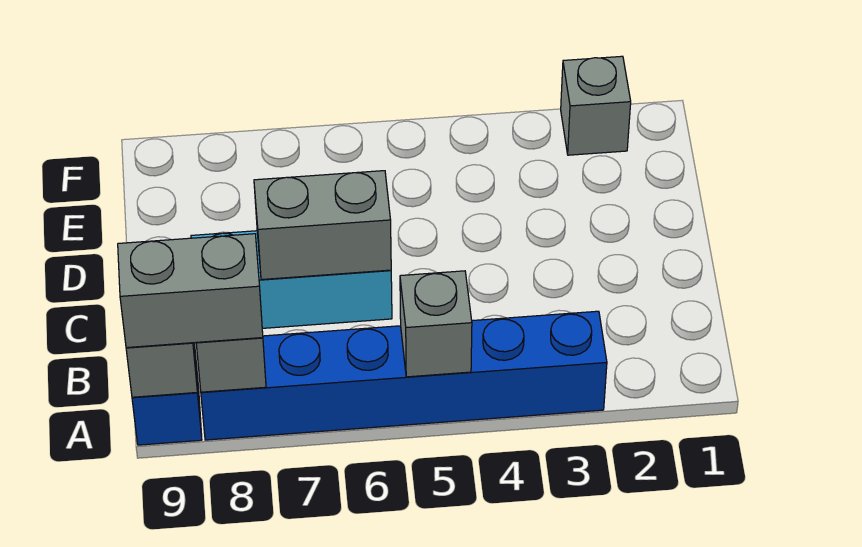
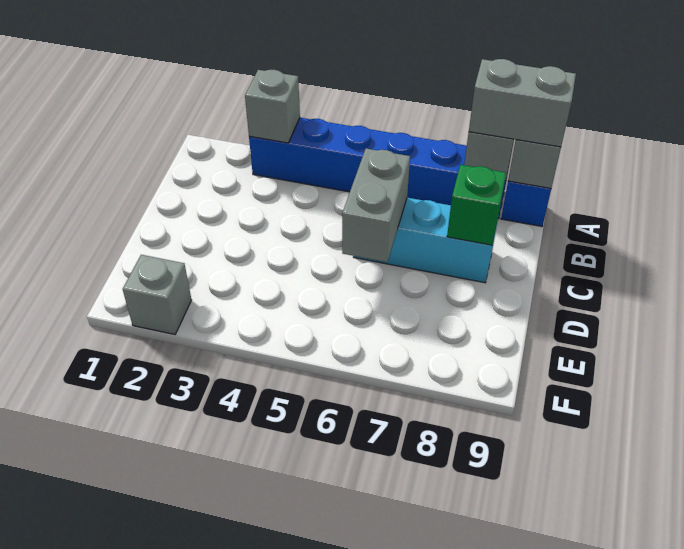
grey brick A5 level 2 -> grey brick A3 level 2
grey brick C6:C7 level 2 -> grey brick C6:D6 level 2
none -> green brick C8 level 2

